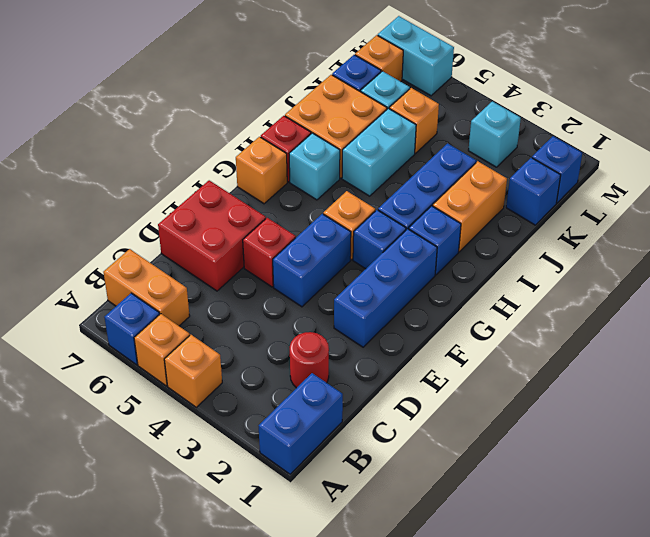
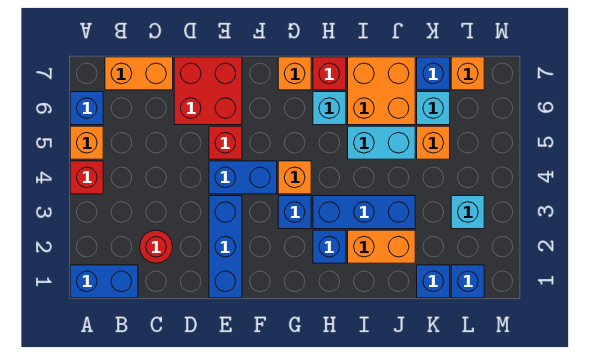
orange brick A4 level 1 -> red brick A4 level 1
orange brick B6:B7 level 1 -> orange brick B7:C7 level 1
blue brick E2:G2 level 1 -> blue brick E1:E3 level 1
cyan brick M6:M7 level 1 -> none

